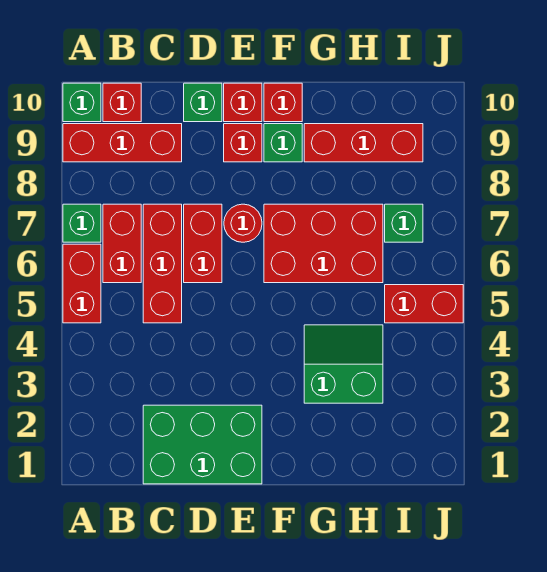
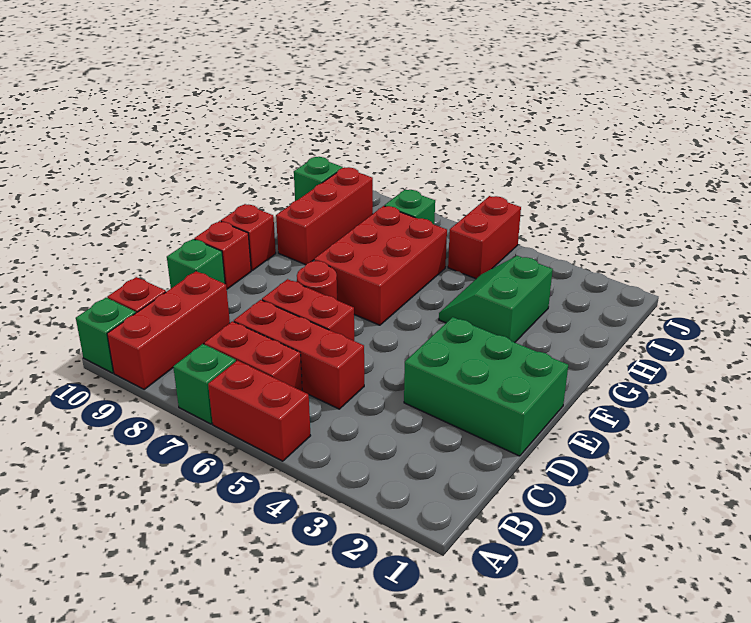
green brick C1:E2 level 1 -> green brick D1:E3 level 1
red brick E9 level 1 -> none
green brick F9 level 1 -> green brick I10 level 1

